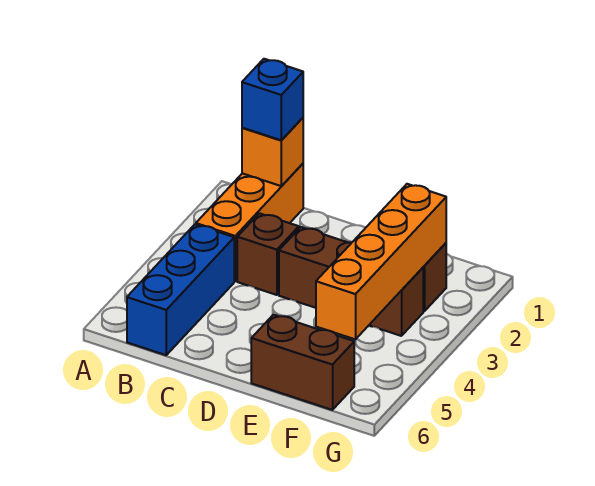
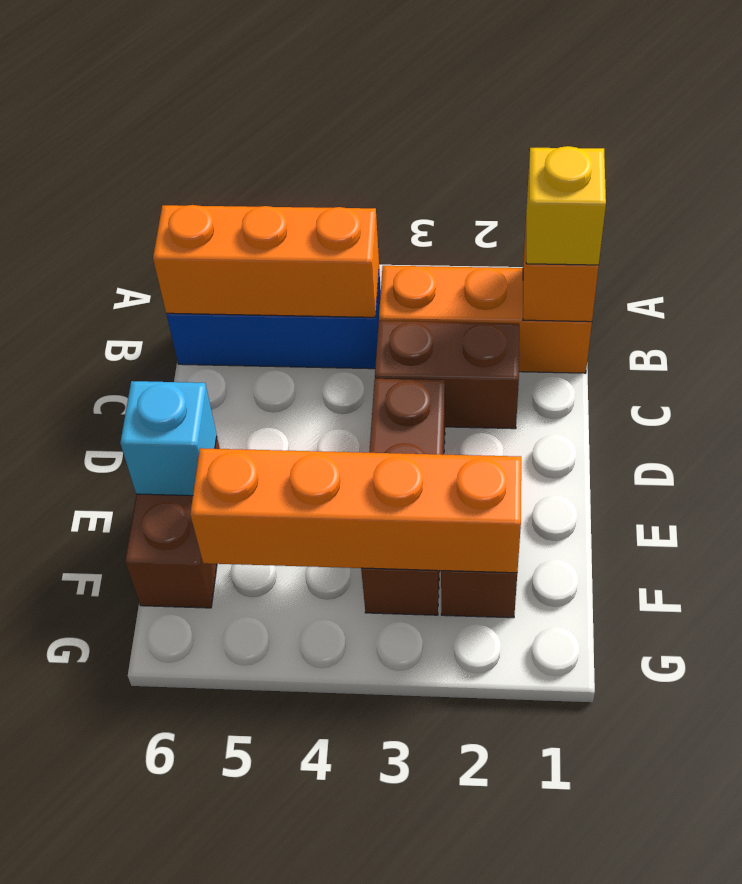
blue brick B1 level 3 -> yellow brick B1 level 3
none -> orange brick B4:B6 level 2
brown brick C3 level 1 -> brown brick C2:C3 level 1
none -> cyan brick E6 level 2

